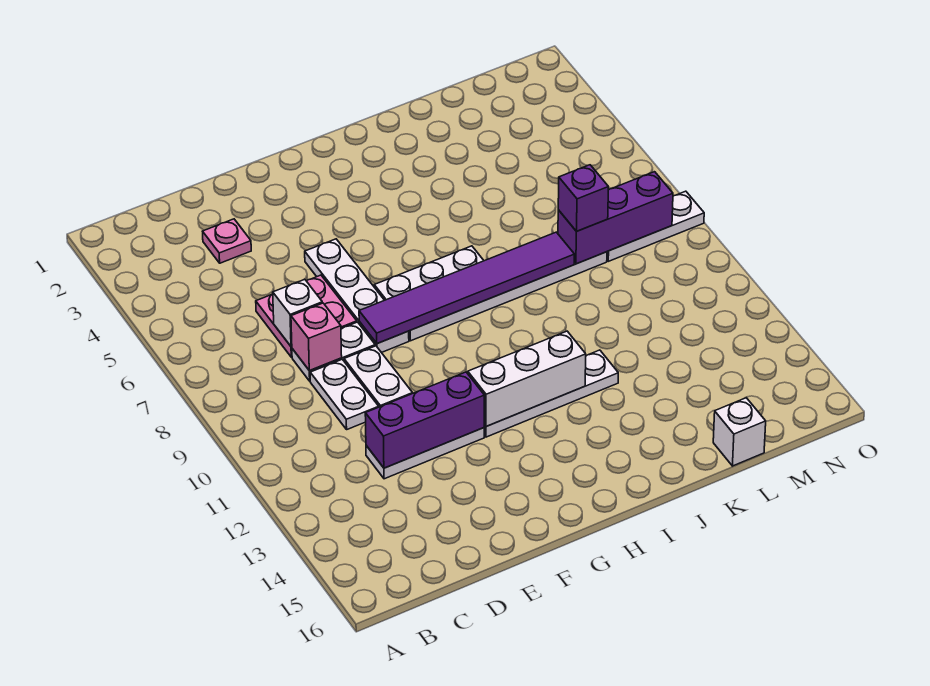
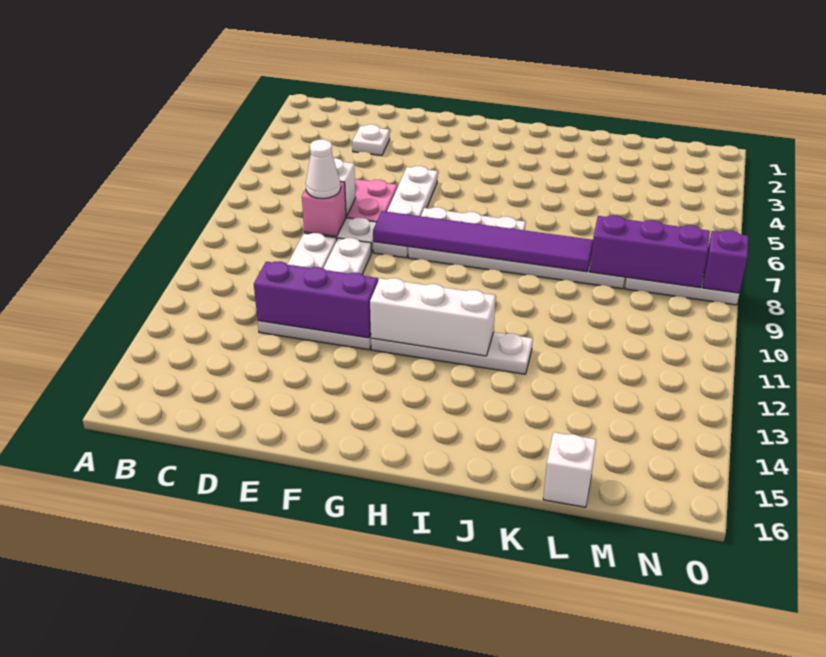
pink plate D3 level 1 -> white plate D3 level 1
none -> white cone D8 level 3
purple brick L8 level 3 -> purple brick O8 level 2

